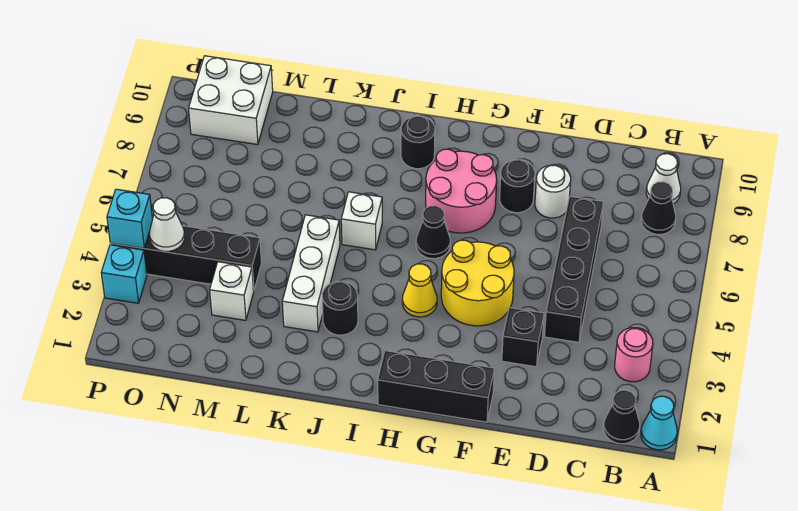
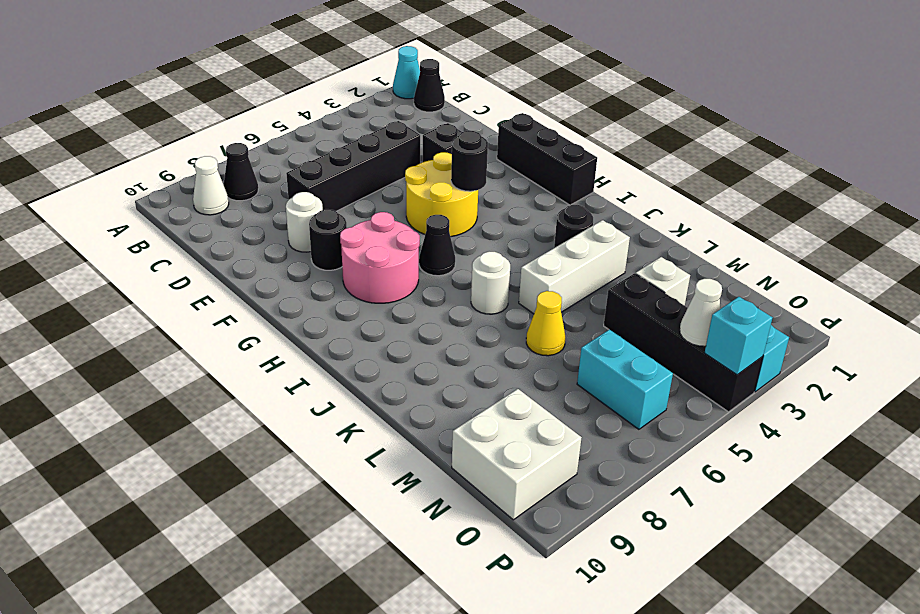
pink round brick B3 level 1 -> none
yellow cone H4 level 1 -> yellow cone L6 level 1
black round brick I9 level 1 -> black round brick G4 level 2
white brick J6 level 1 -> white round brick J6 level 1
none -> cyan brick N6:O6 level 1

